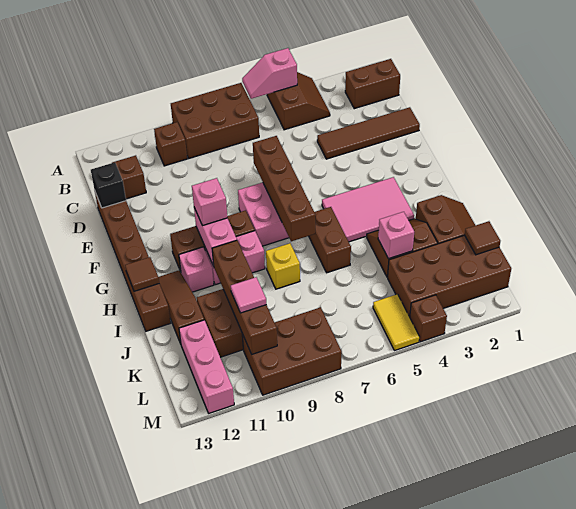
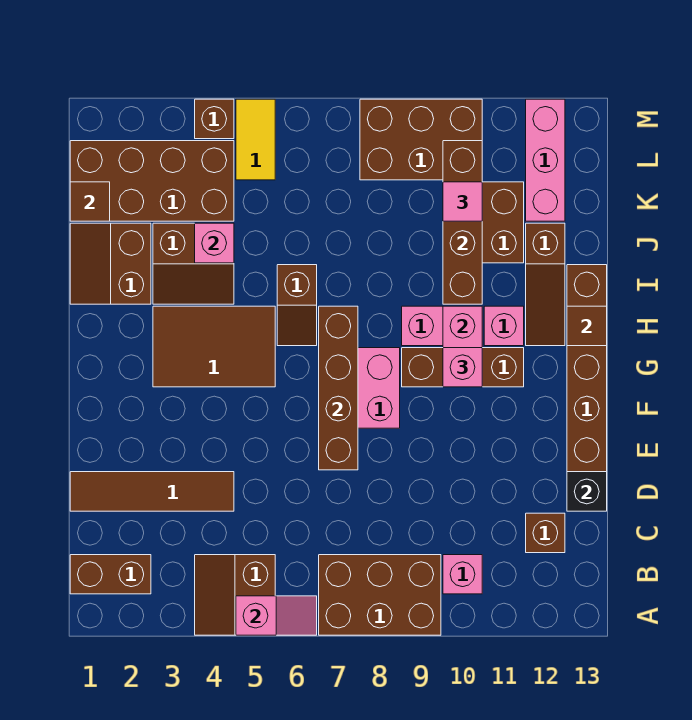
brown brick B10 level 1 -> pink brick B10 level 1
pink tile G3:H5 level 1 -> brown tile G3:H5 level 1
brown brick H6:I6 level 1 -> brown slope H6:I6 level 1 top I
yellow brick I8 level 1 -> none

